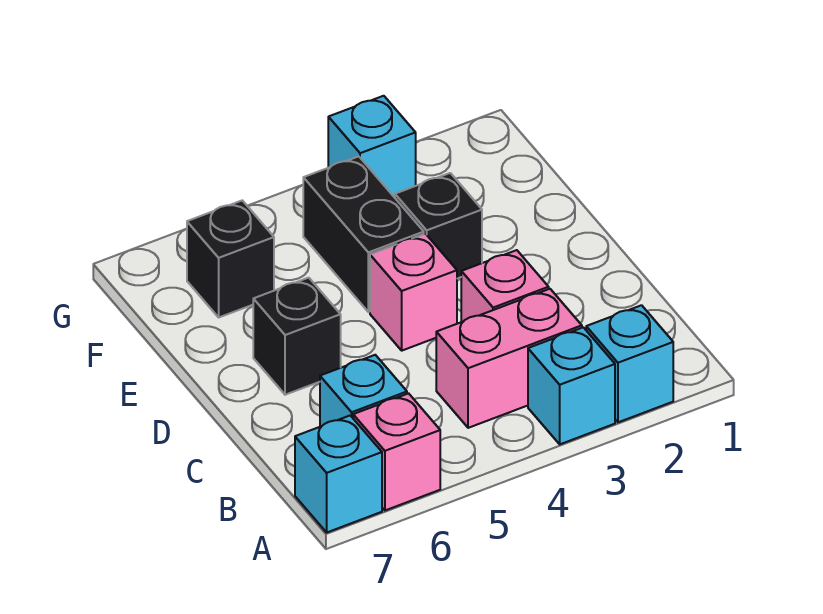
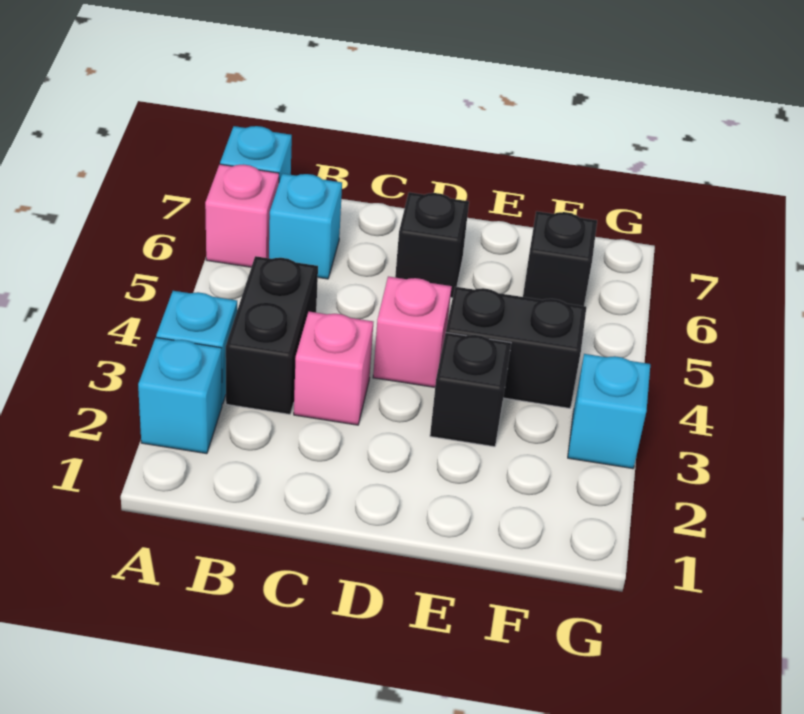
pink brick B3:B4 level 1 -> black brick B3:B4 level 1

